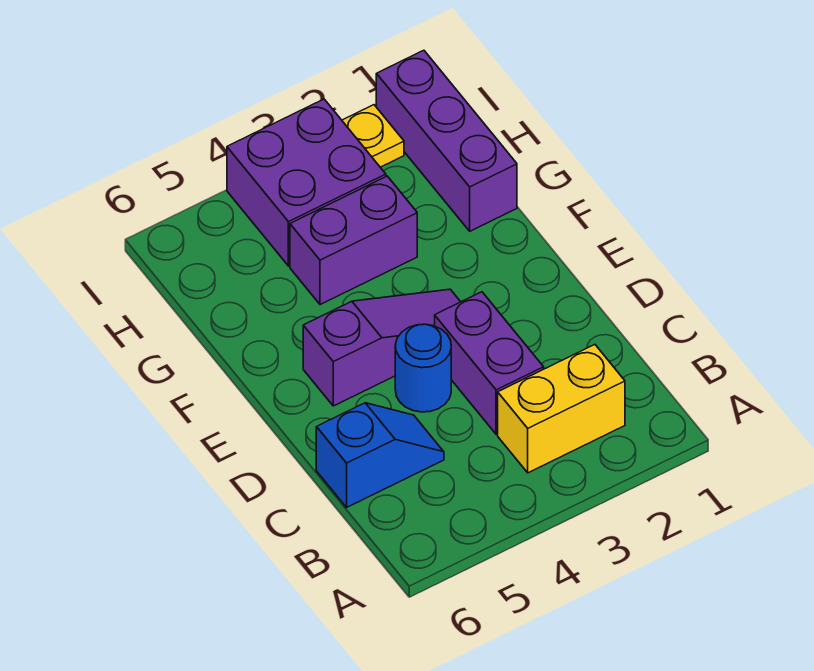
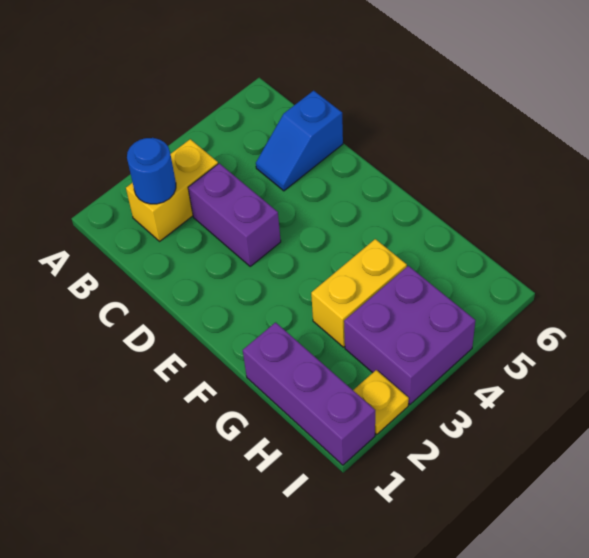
blue round brick D4 level 1 -> blue round brick B2 level 2
purple slope E3:E5 level 1 top 5 -> none
purple brick G3:G4 level 1 -> yellow brick G3:G4 level 1

